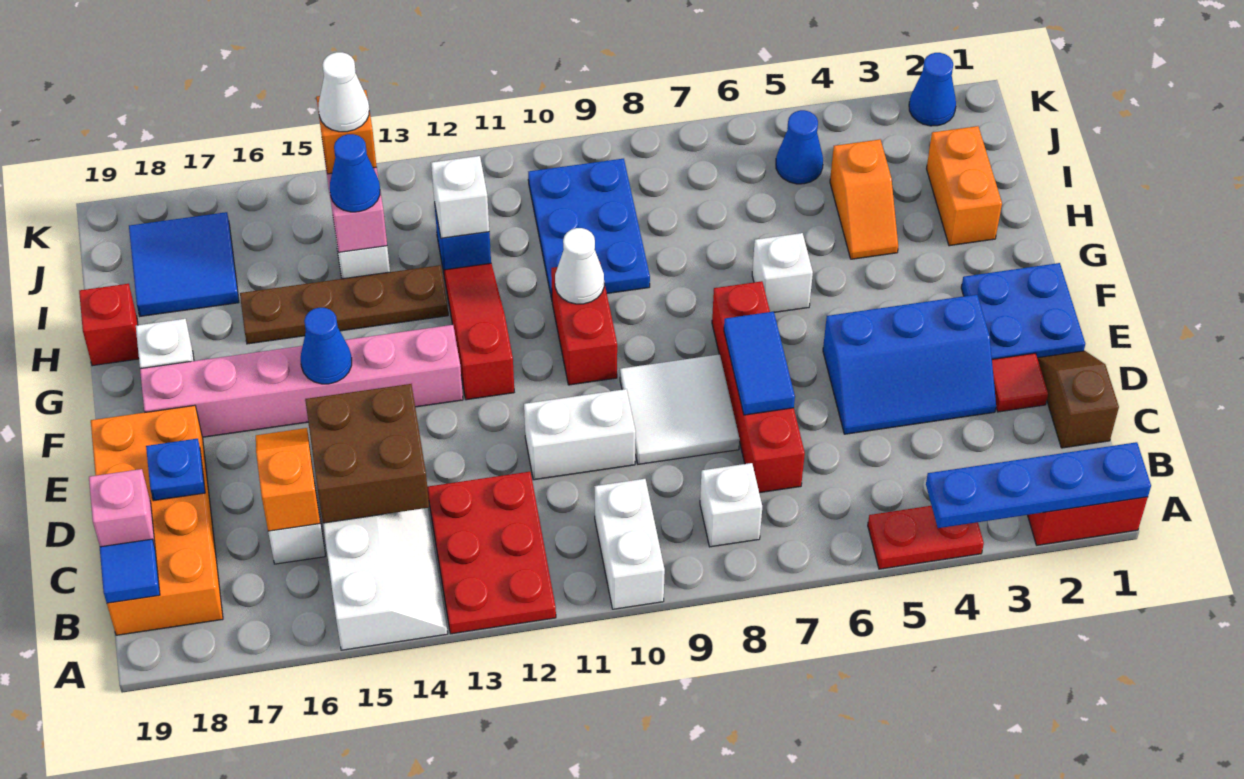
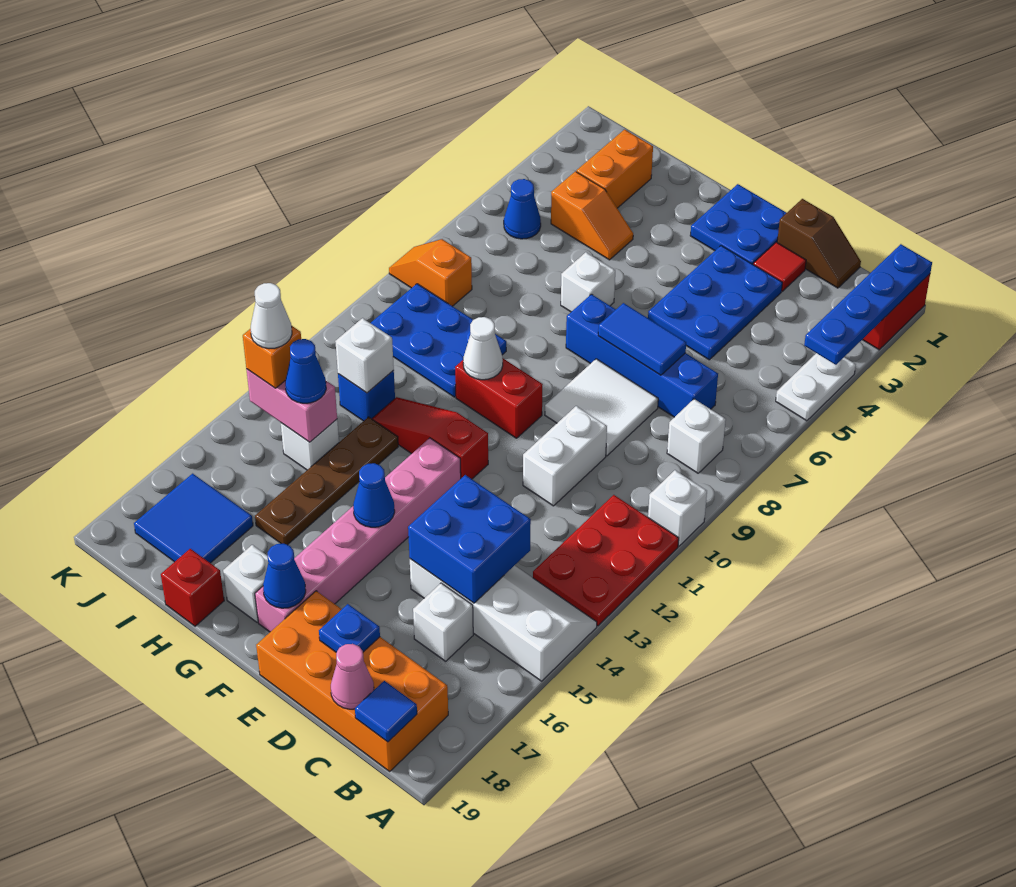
red plate A4:A5 level 1 -> white plate A4:A5 level 1
white brick A10:B10 level 1 -> white brick A10 level 1
red plate A12:C13 level 1 -> red plate A11:B13 level 1
brown slope C1:D1 level 1 top C -> brown slope C1:D1 level 1 top D
red brick C7:F7 level 1 -> blue brick C7:F7 level 1
brown brick C14:D15 level 2 -> blue brick C14:D15 level 2
orange slope C16:D16 level 2 top C -> orange slope J8:K8 level 1 top J
pink brick C19 level 2 -> pink cone C19 level 2
blue slope D3:E5 level 1 top E -> blue plate D3:E5 level 1
orange brick H2:I2 level 1 -> orange brick I2:I3 level 1
blue cone K2 level 1 -> blue cone F18 level 2

